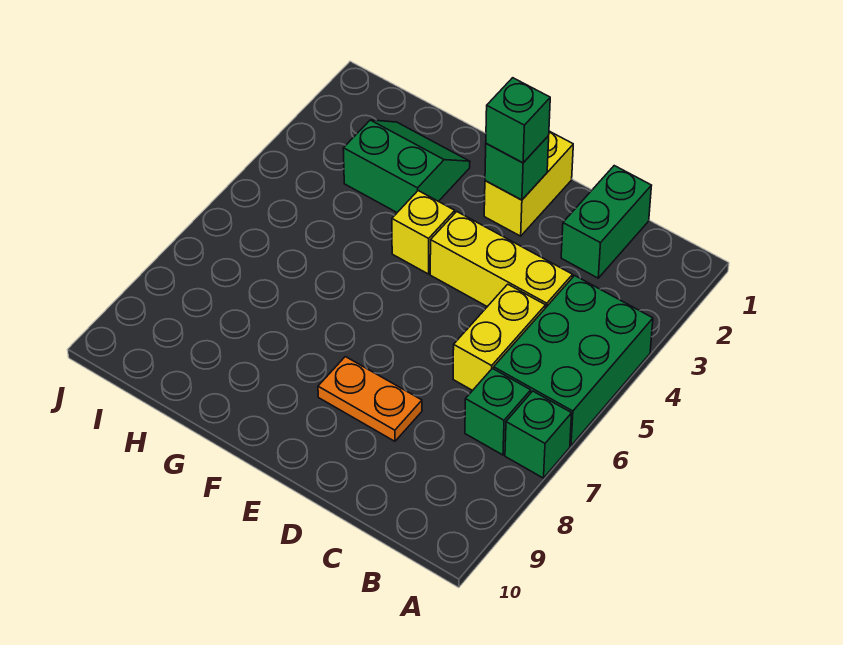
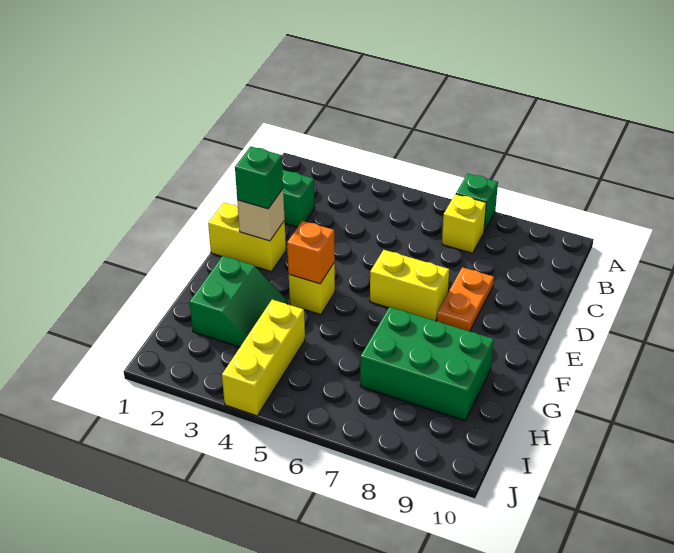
green brick A4:B6 level 1 -> green brick G7:H9 level 1
green brick B7 level 1 -> yellow brick B7 level 1
yellow brick C4:E4 level 1 -> yellow brick H4:J4 level 1
yellow brick C5:C6 level 1 -> yellow brick E6:E7 level 1
green brick E2 level 2 -> tan brick E2 level 2
none -> orange brick F4 level 2
green slope G2:H3 level 1 top 3 -> green slope G2:H3 level 1 top 2

